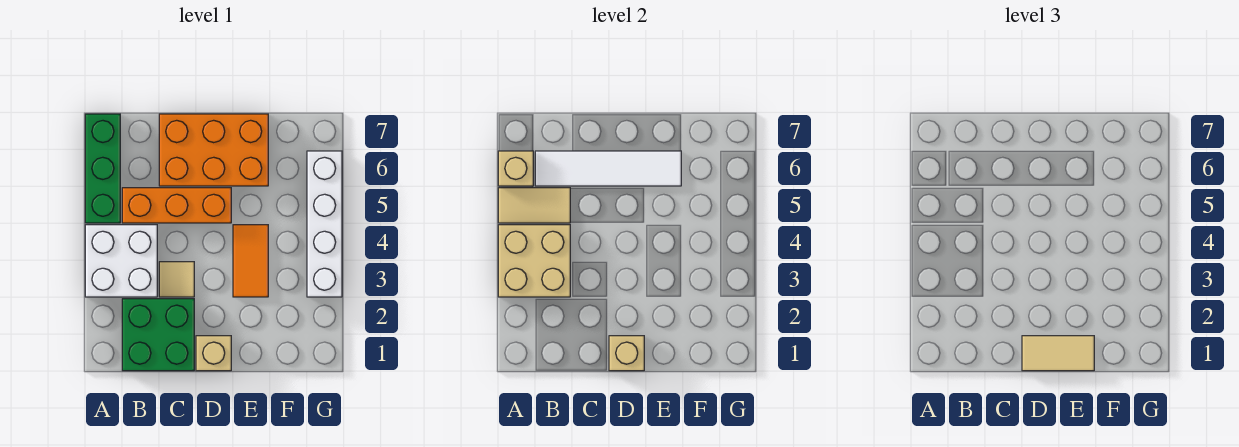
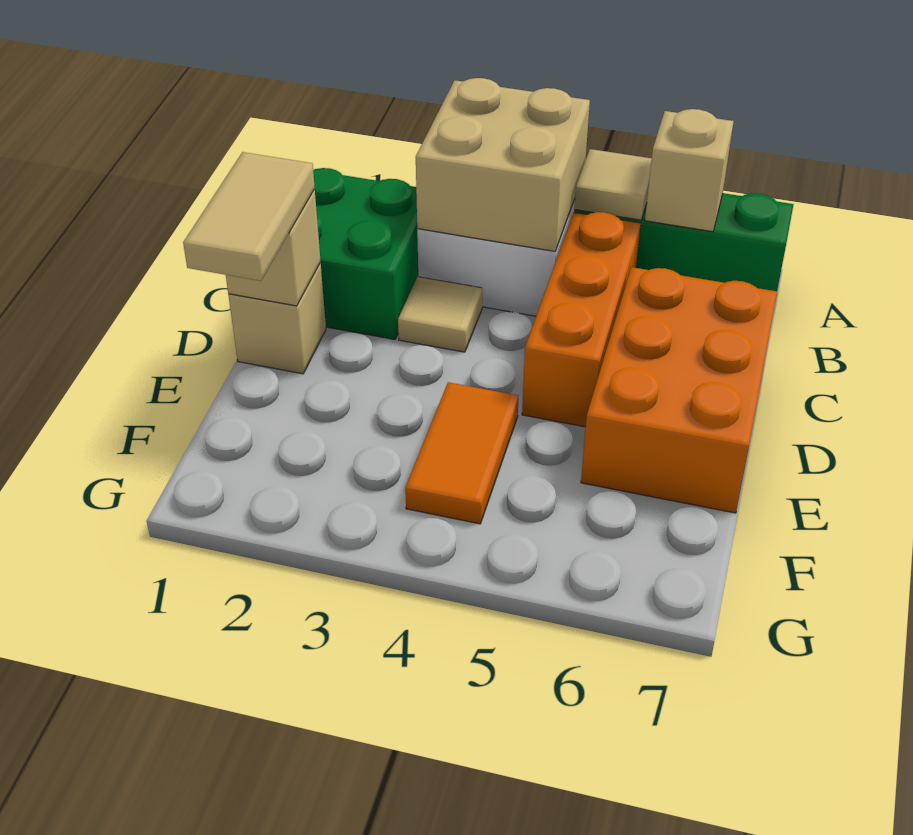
tan tile A5:B5 level 2 -> tan tile A5 level 2
white tile B6:E6 level 2 -> none
orange tile E3:E4 level 1 -> orange tile E4:F4 level 1
white brick G3:G6 level 1 -> none

